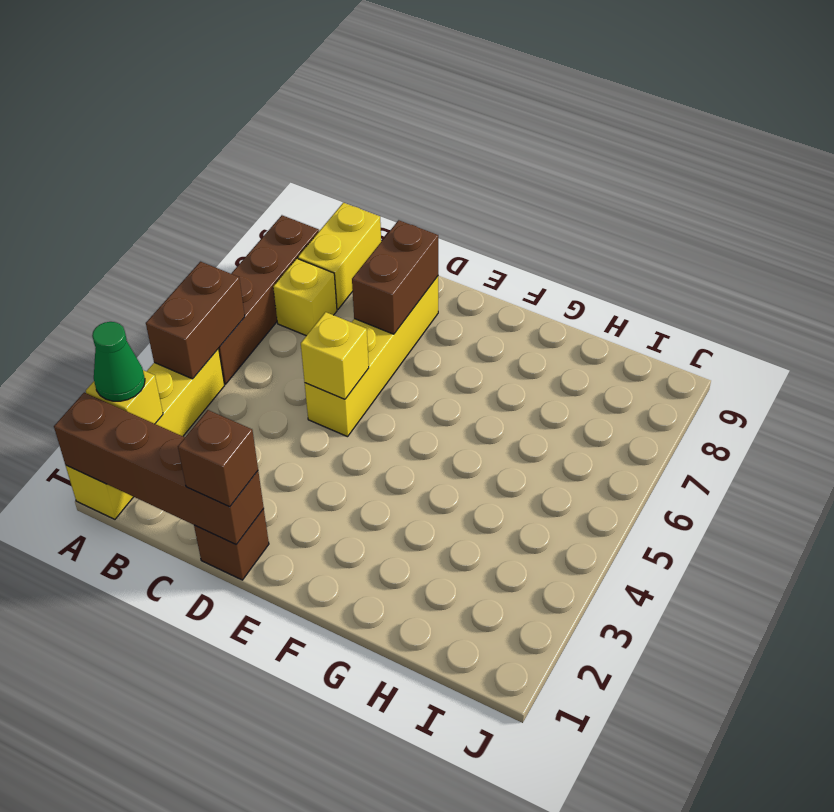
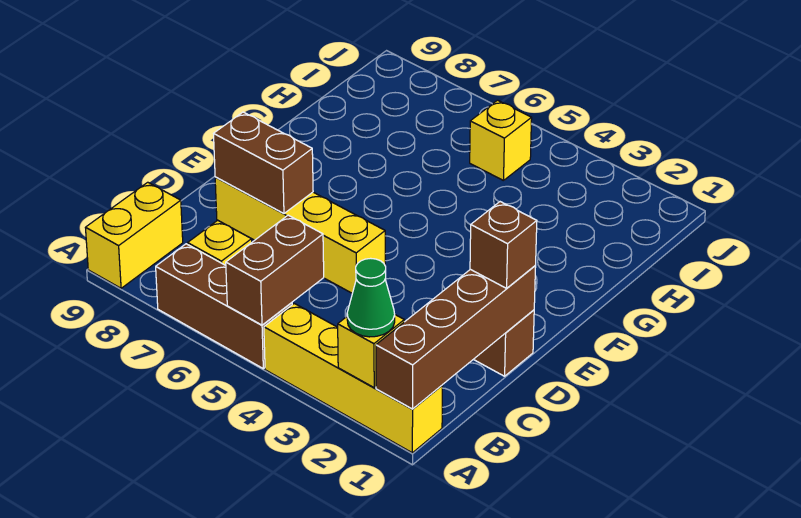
brown brick A4:A5 level 2 -> brown brick A5:B5 level 2
brown brick A5:A8 level 1 -> brown brick A5:A7 level 1
yellow brick B8:B9 level 1 -> yellow brick A9:B9 level 1
yellow brick D5 level 2 -> yellow brick I5 level 1

